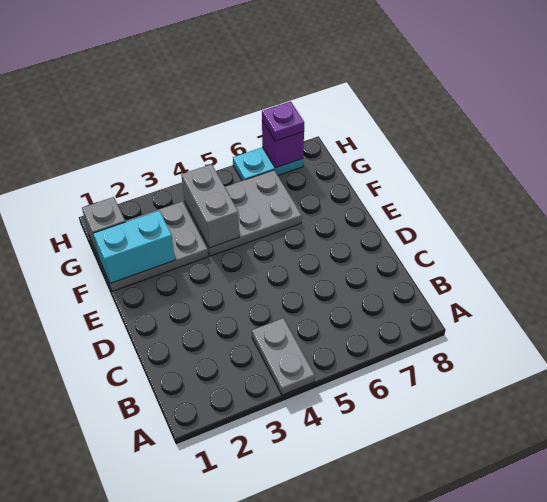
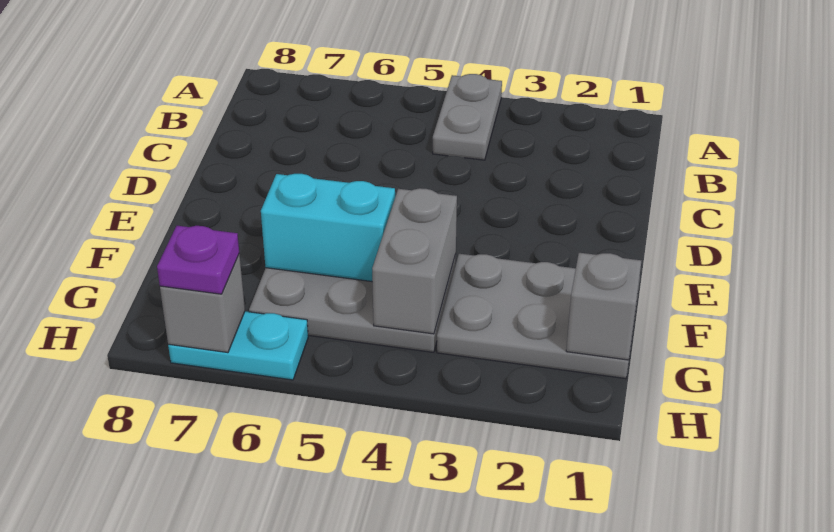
cyan brick F1:F2 level 2 -> cyan brick F5:F6 level 2
purple brick H7 level 2 -> grey brick H7 level 2

